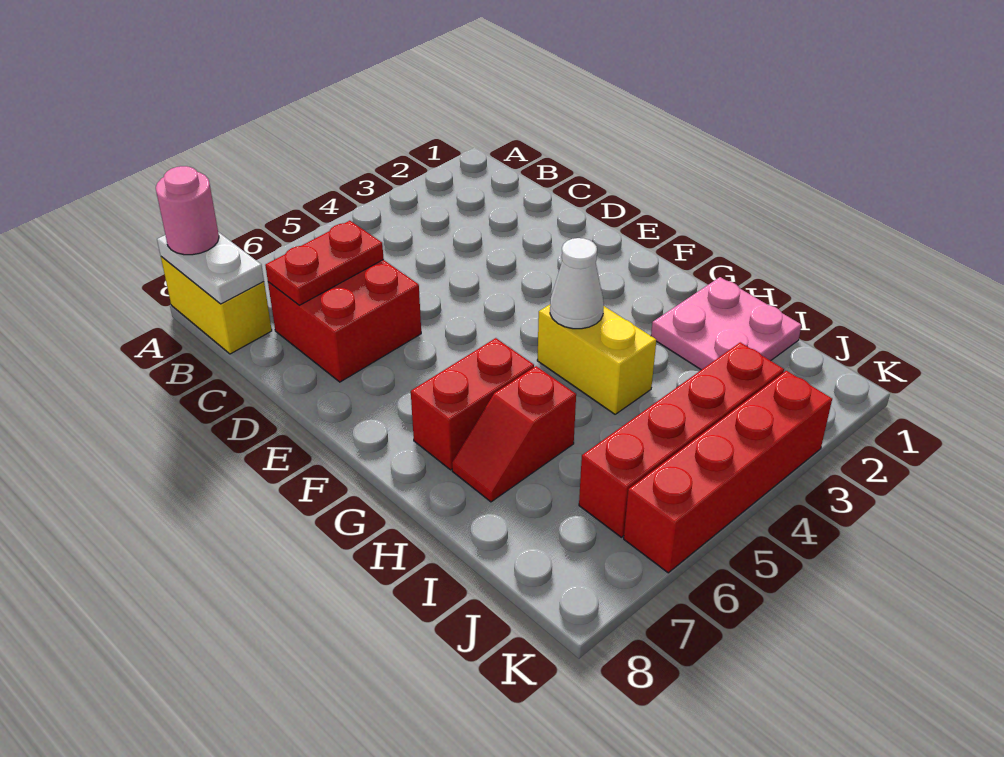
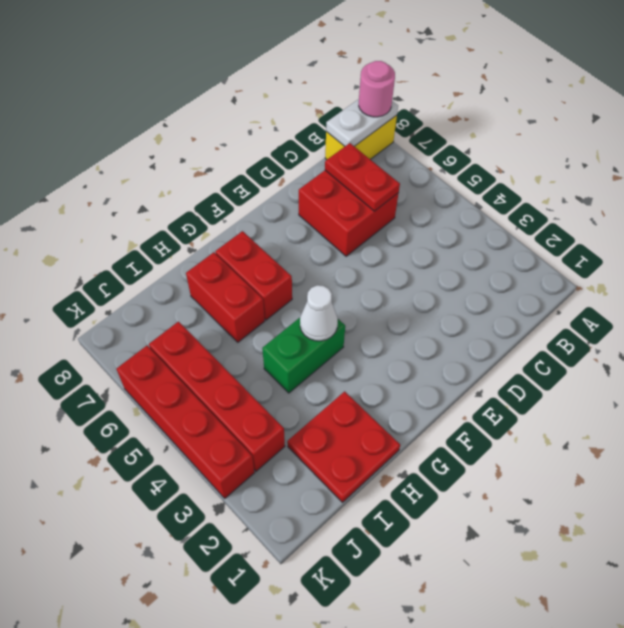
yellow brick G4:H4 level 1 -> green brick G4:H4 level 1
pink plate H1:I2 level 1 -> red plate H1:I2 level 1
red slope H6:H7 level 1 top 6 -> red brick H6:H7 level 1

